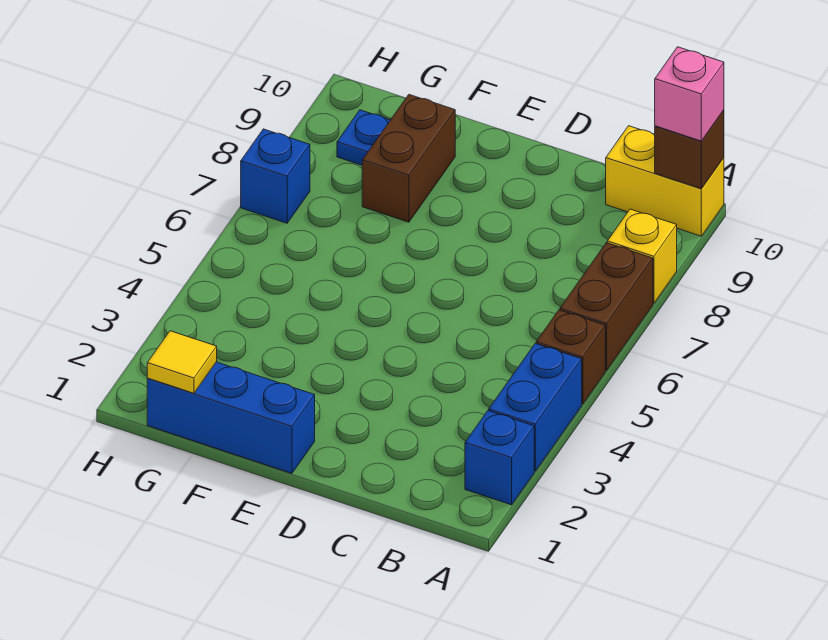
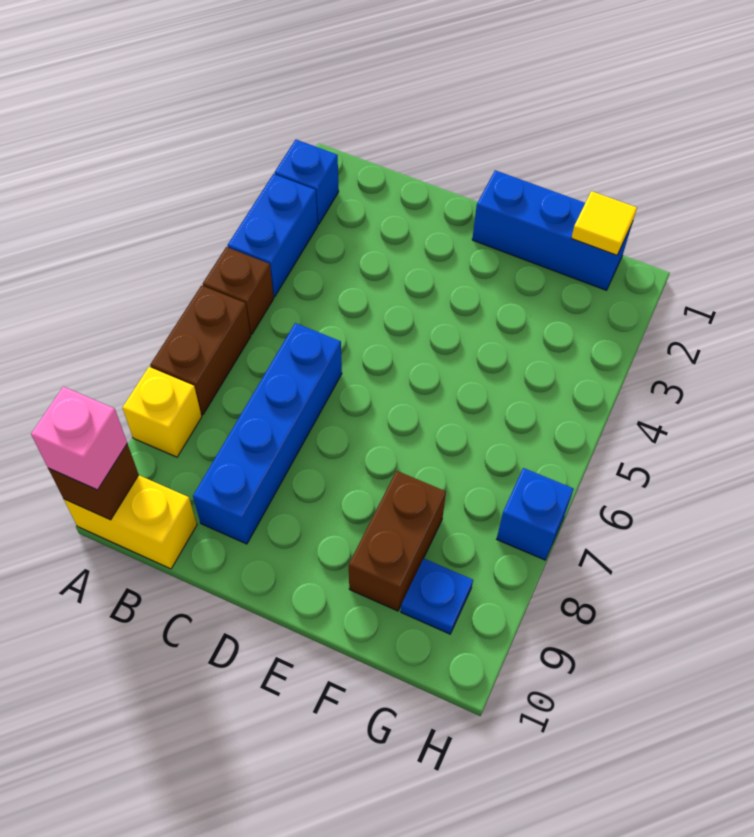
none -> blue brick C6:C9 level 1

